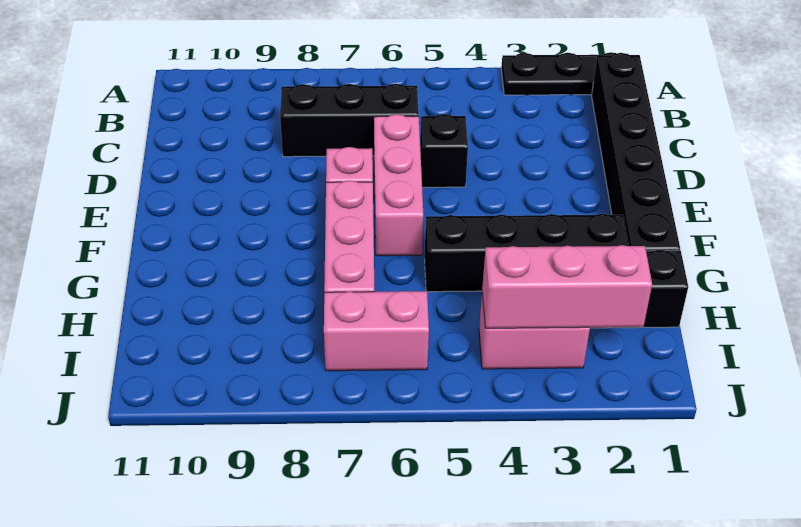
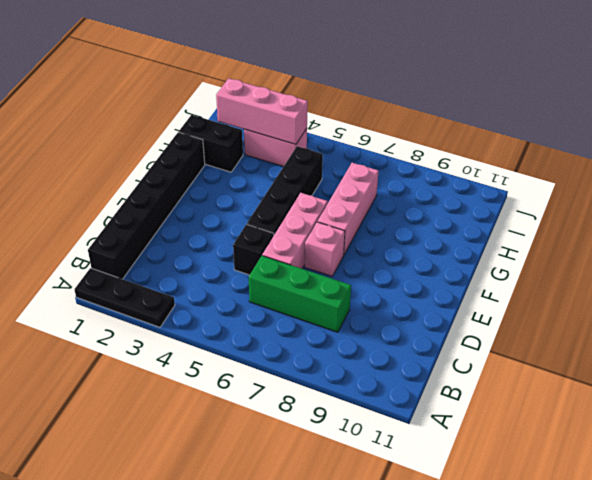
black brick C6:C8 level 1 -> green brick C6:C8 level 1
black brick G2:G5 level 1 -> black brick E5:H5 level 1
pink brick I6:I7 level 1 -> none

